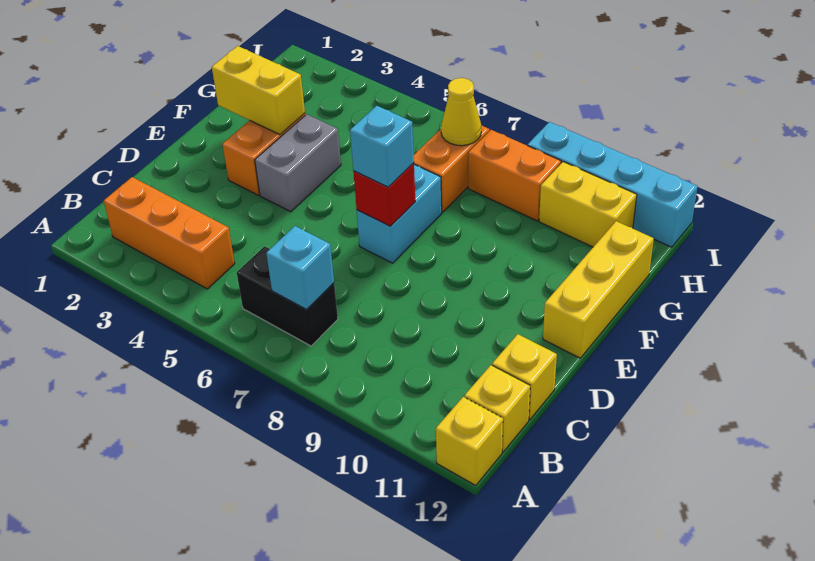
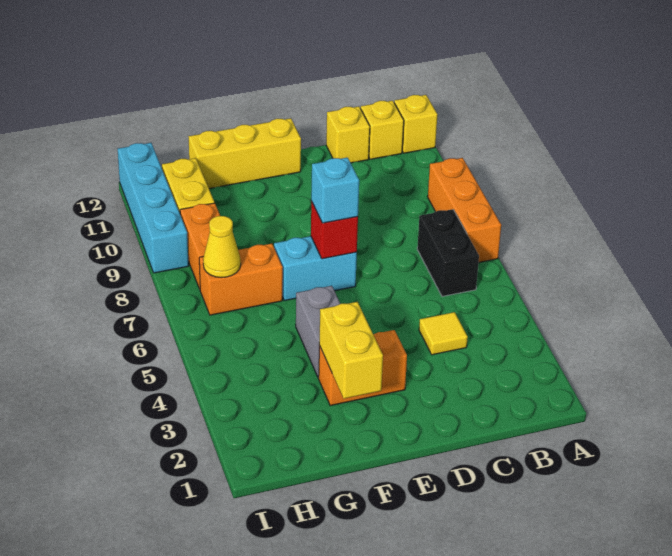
orange brick B2:B4 level 1 -> orange brick A7:A9 level 1
cyan brick B7 level 2 -> none
none -> yellow tile C4 level 1
grey brick E4:F4 level 1 -> grey brick F4:F5 level 1

